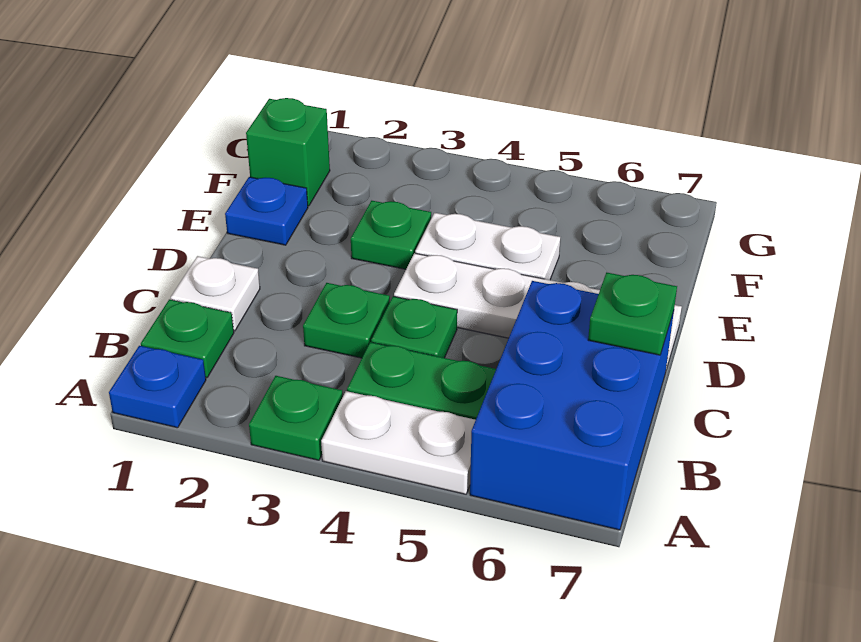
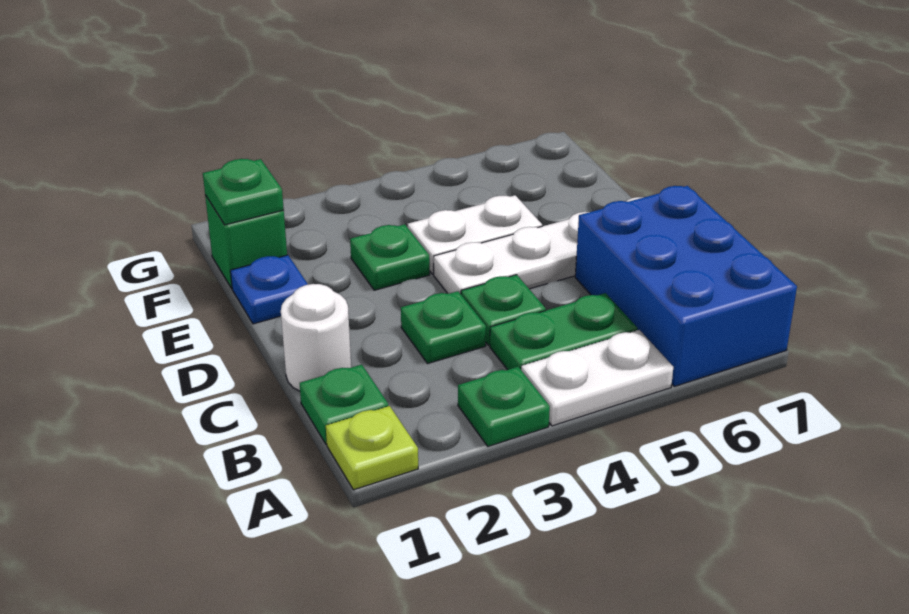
blue plate A1 level 1 -> lime plate A1 level 1
white plate C1 level 1 -> white round brick C1 level 1
green plate C7 level 2 -> green plate F1 level 2

